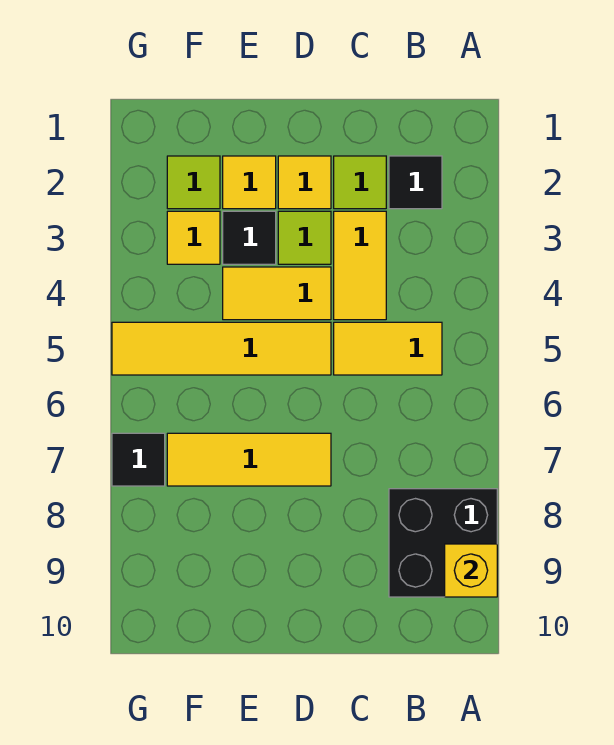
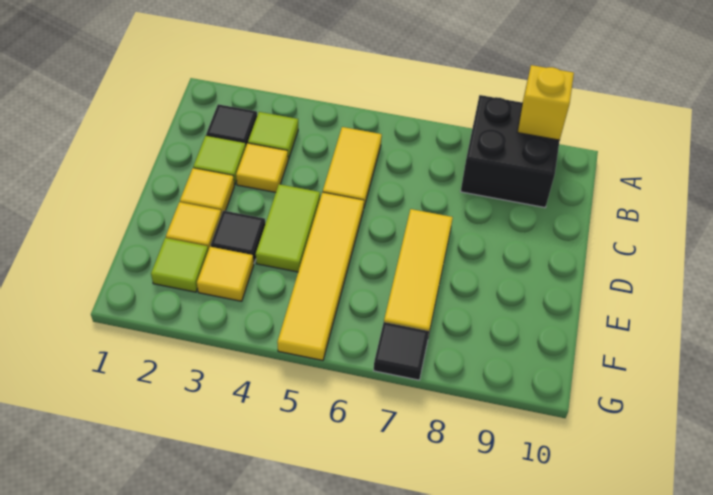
yellow tile C3:C4 level 1 -> yellow tile C3 level 1
lime tile D3 level 1 -> lime tile B3 level 1
yellow tile D4:E4 level 1 -> lime tile D4:E4 level 1

